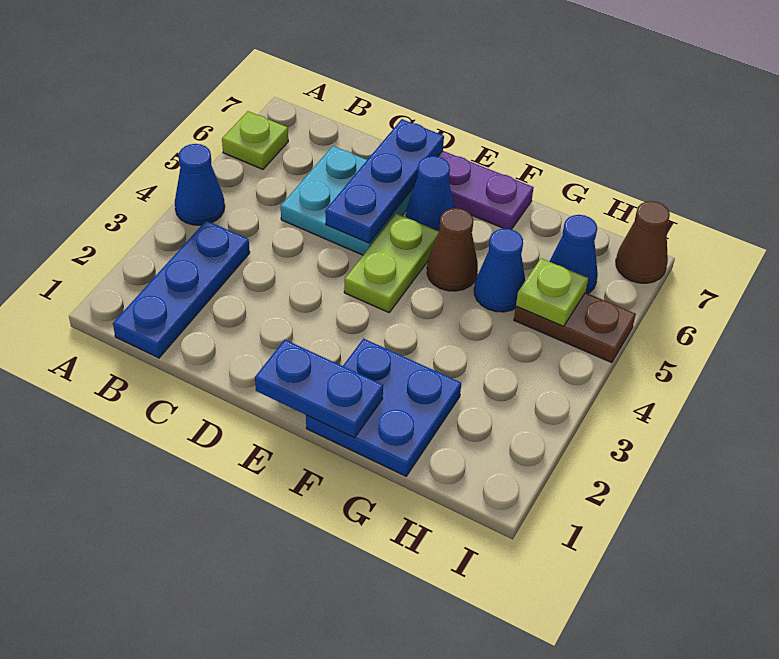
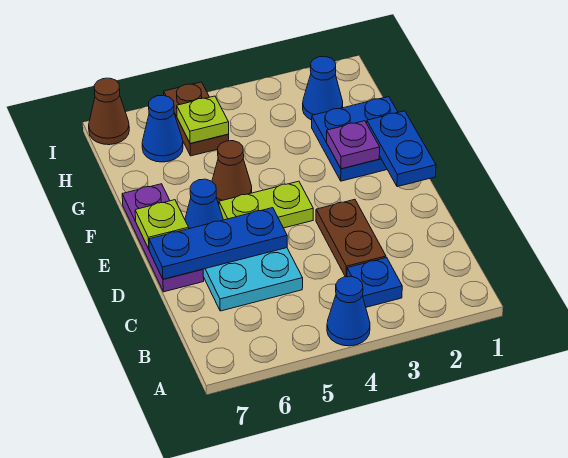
lime plate A6 level 1 -> lime plate E7 level 2
blue plate B1:B3 level 1 -> blue plate B3 level 1
none -> brown plate C3:D3 level 1
none -> purple plate F2 level 2
blue cone G5 level 1 -> blue cone H2 level 1

